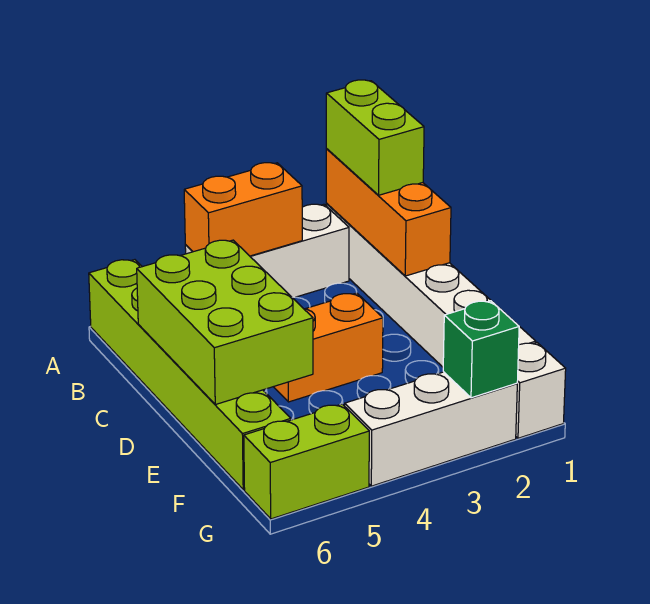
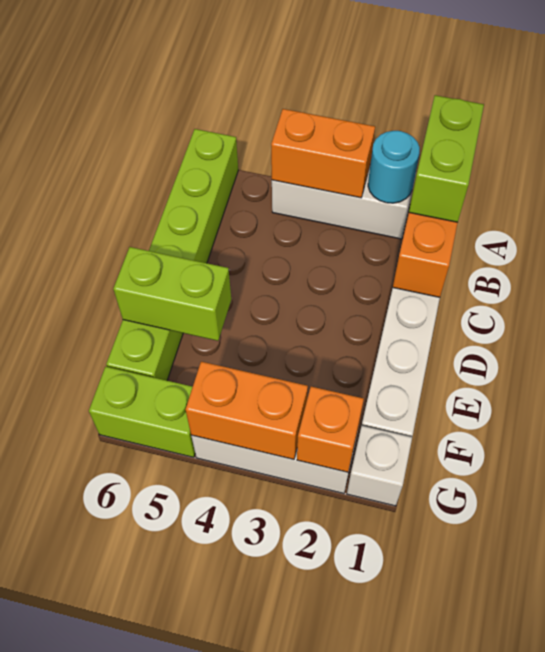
none -> cyan round brick A2 level 2
lime brick C5:E6 level 2 -> lime brick E5:E6 level 2
orange brick D3:D4 level 1 -> orange brick G3:G4 level 2
green brick G2 level 2 -> orange brick G2 level 2

